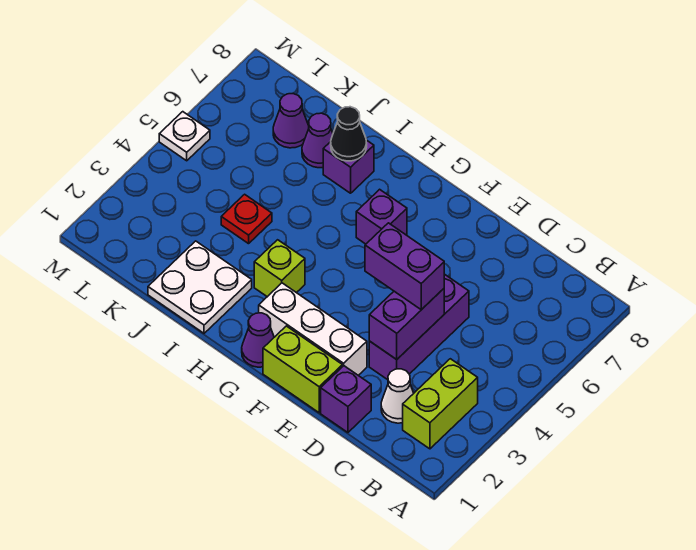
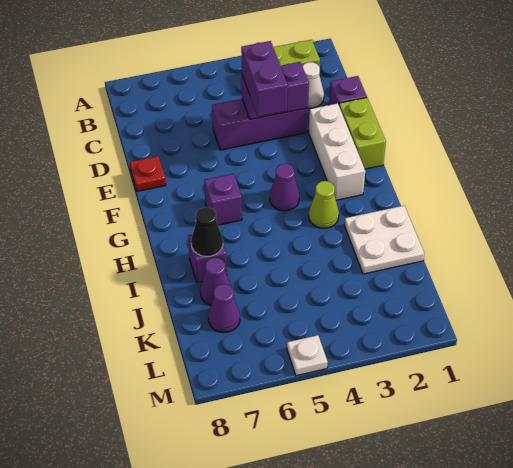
purple cone G1 level 1 -> purple cone G4 level 1
lime brick H3 level 1 -> lime cone H3 level 1
red plate J4 level 1 -> red plate E8 level 1

